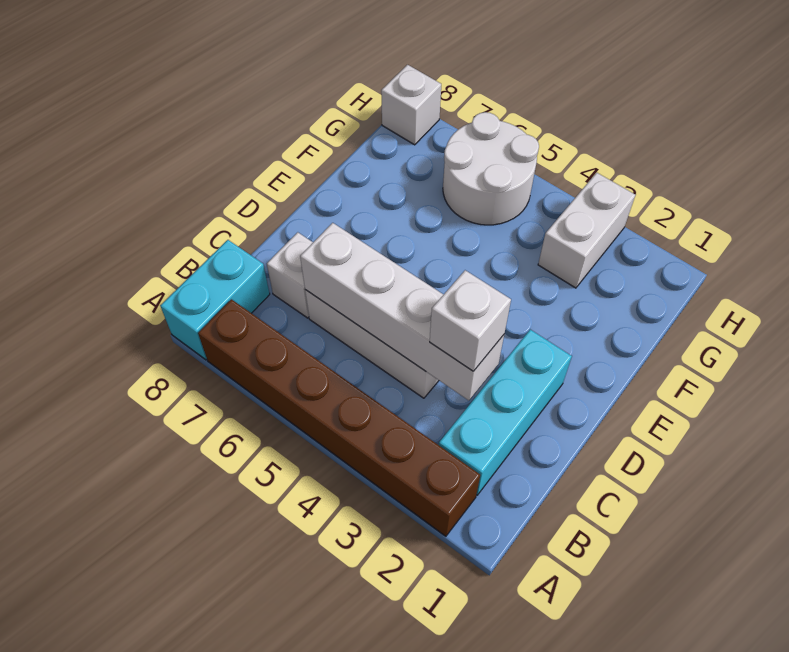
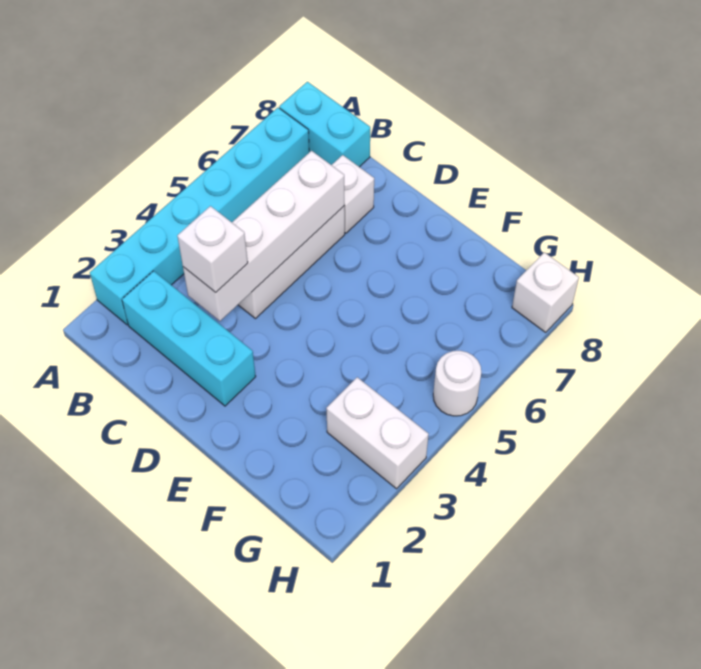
brown brick A2:A7 level 1 -> cyan brick A2:A7 level 1
white round brick G5:H6 level 1 -> white round brick H5 level 1

